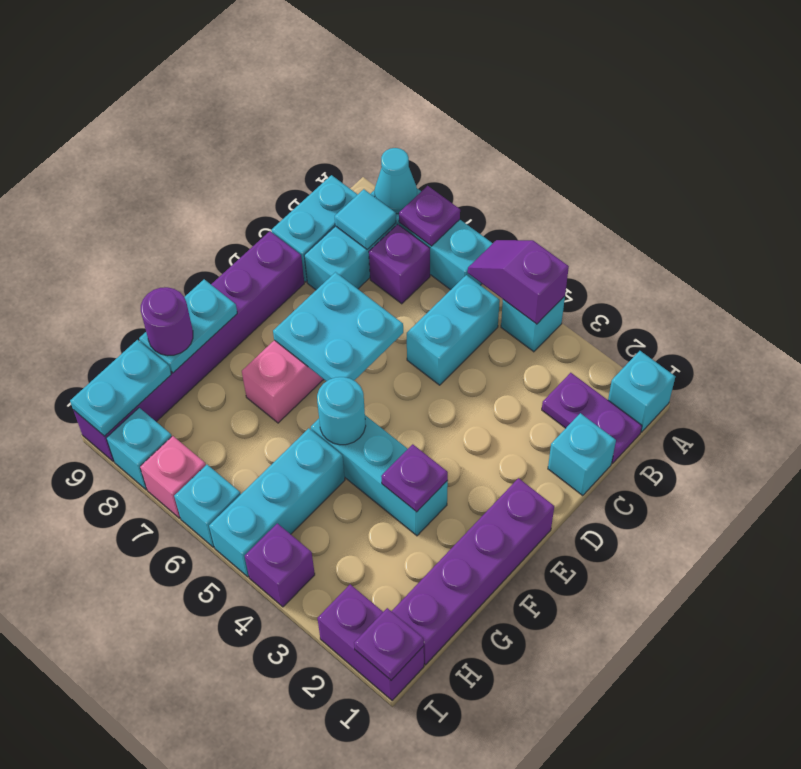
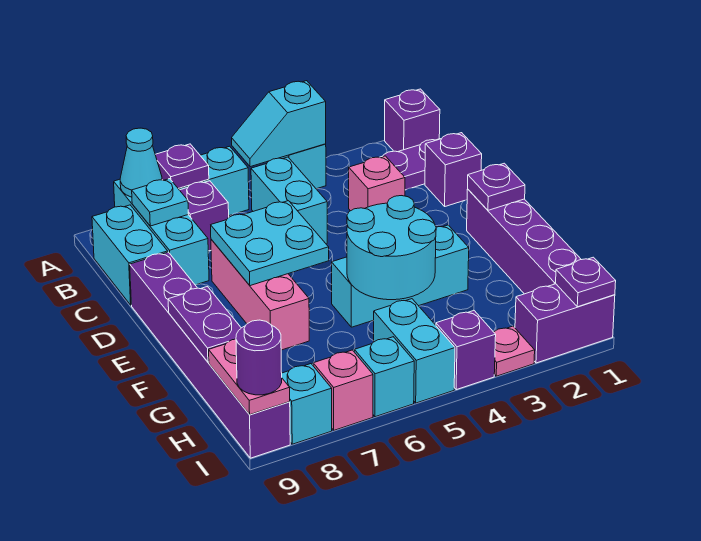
cyan brick A1 level 1 -> purple brick A1 level 1
purple slope A4:A5 level 2 top 4 -> cyan slope A4:A5 level 2 top 4
cyan tile B8 level 2 -> cyan plate B8 level 2
cyan brick C1 level 1 -> purple brick C1 level 1
none -> pink brick C3 level 1
purple plate F3 level 2 -> purple plate E1 level 2
cyan round brick F5 level 2 -> cyan round brick F4:G5 level 2
cyan plate F9:G9 level 2 -> purple plate F9:G9 level 2
cyan brick G5:I5 level 1 -> cyan brick H5:I5 level 1
purple round brick G9 level 3 -> purple round brick I9 level 3
cyan plate H9:I9 level 2 -> pink plate H9:I9 level 2
none -> pink plate I3 level 1

